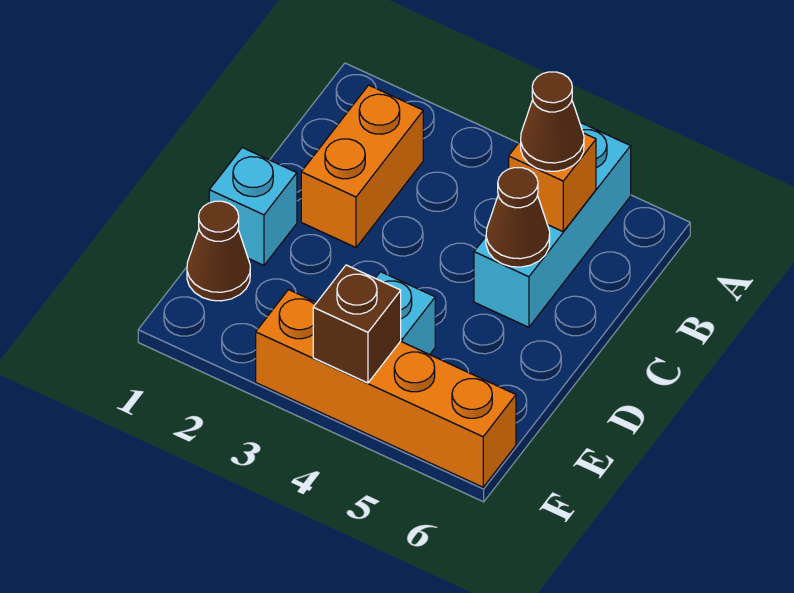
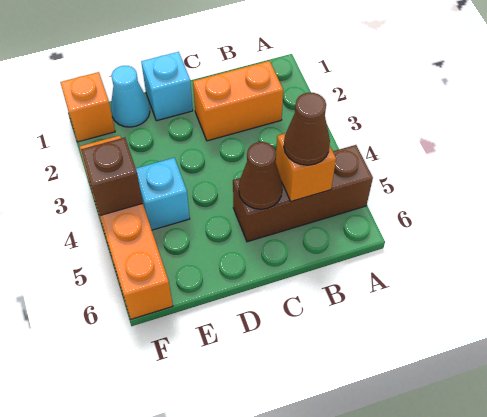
cyan brick A5:C5 level 1 -> brown brick A5:C5 level 1
brown cone E1 level 1 -> cyan cone E1 level 1
none -> orange brick F1 level 1

